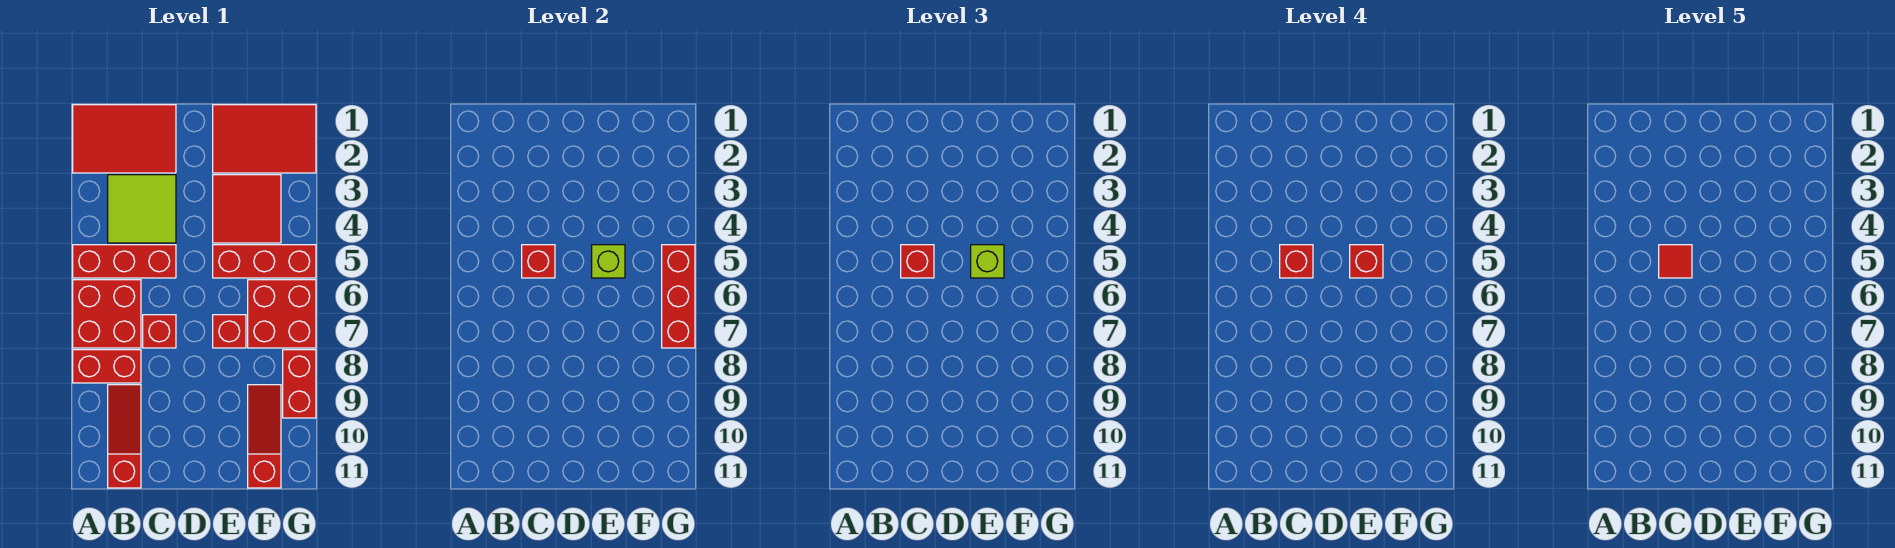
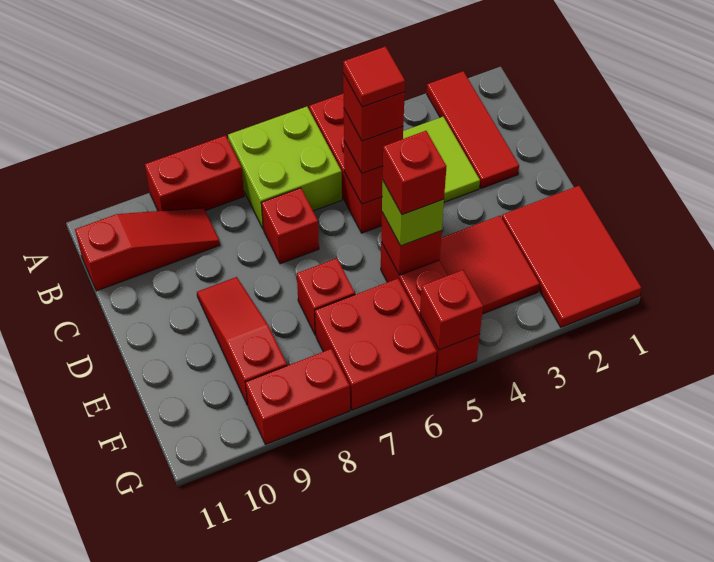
red tile A1:C2 level 1 -> red tile A2:C2 level 1
red brick A6:B7 level 1 -> lime brick A6:B7 level 1
red brick A8:B8 level 1 -> red brick A8:A9 level 1
lime brick E5 level 2 -> red brick E5 level 2
red slope F9:F11 level 1 top 11 -> red slope D9:F9 level 1 top F
red brick G5:G7 level 2 -> red brick G5 level 2

